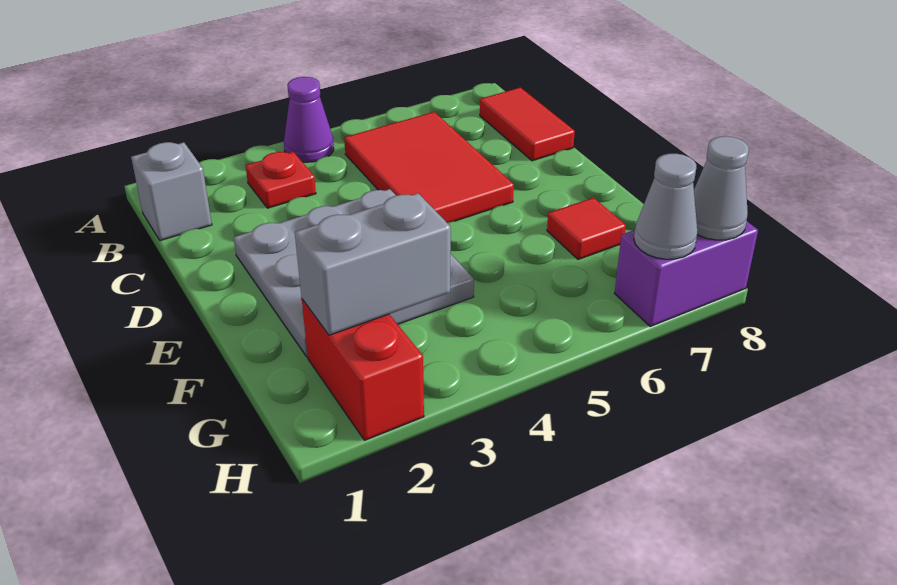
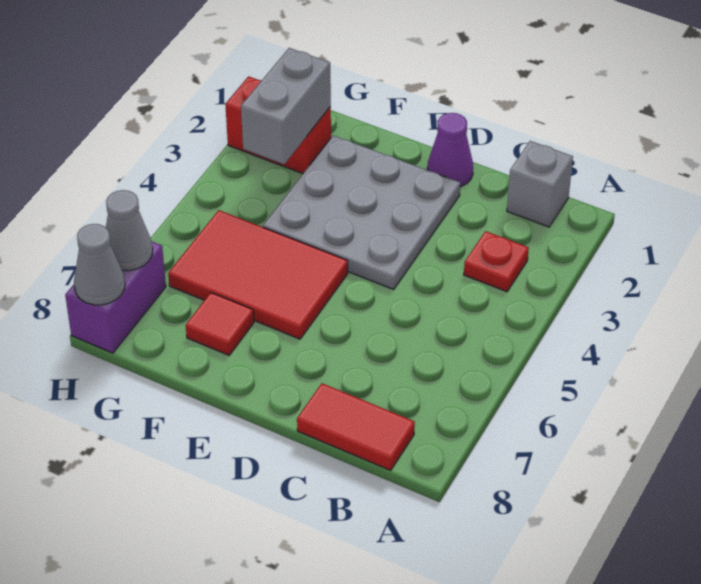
purple cone A4 level 1 -> purple cone D1 level 1
red tile B5:D6 level 1 -> red tile E5:G6 level 1

